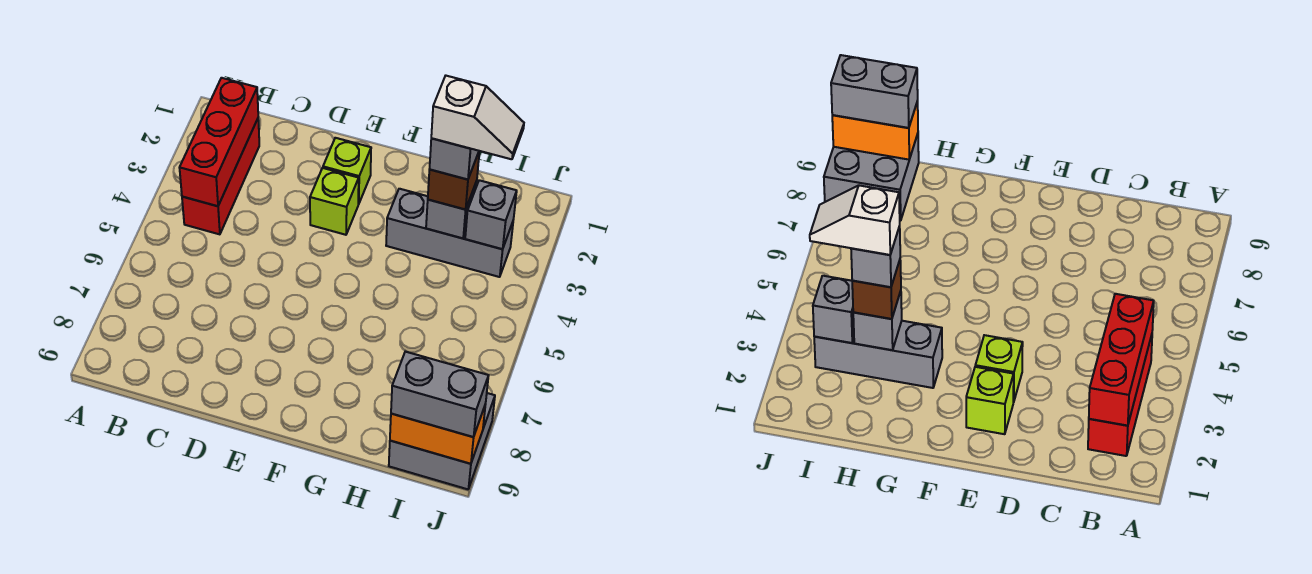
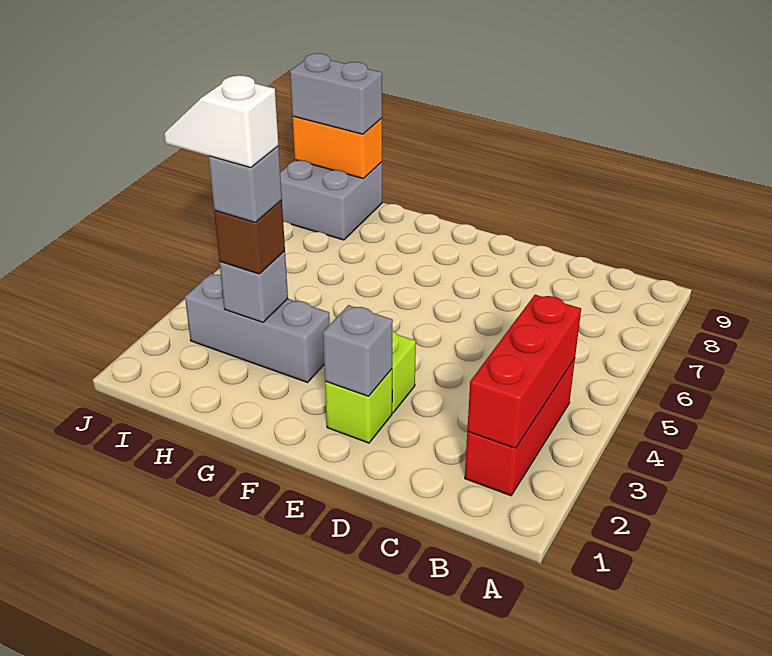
grey brick I3 level 2 -> grey brick E2 level 2

